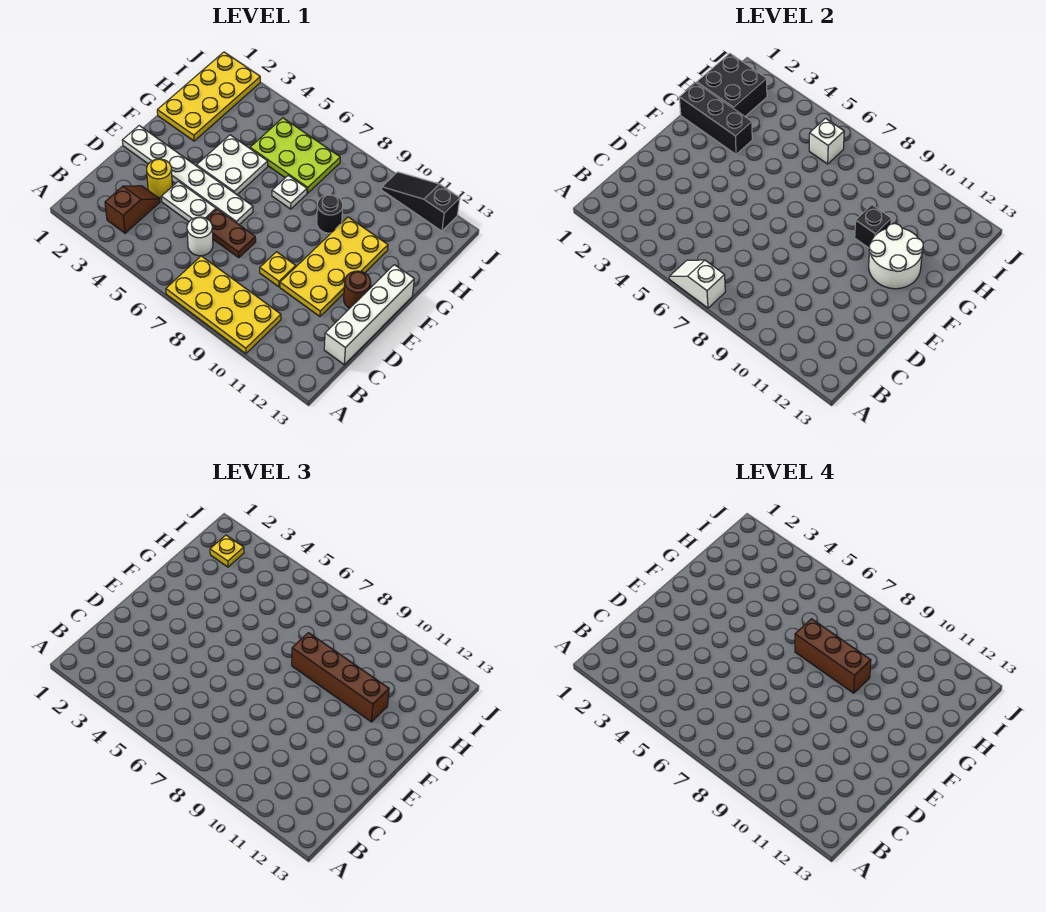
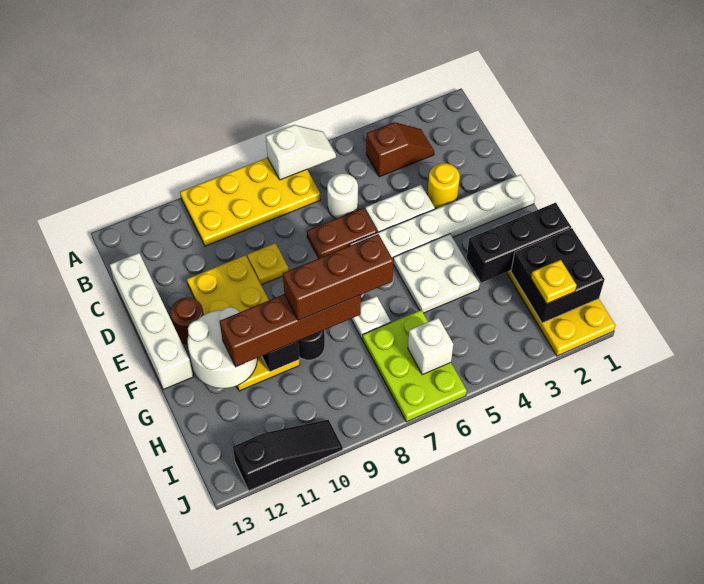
brown slope B3:C3 level 1 top B -> brown slope B3:B4 level 1 top 4
lime plate H5:I7 level 1 -> lime plate H6:J7 level 1

